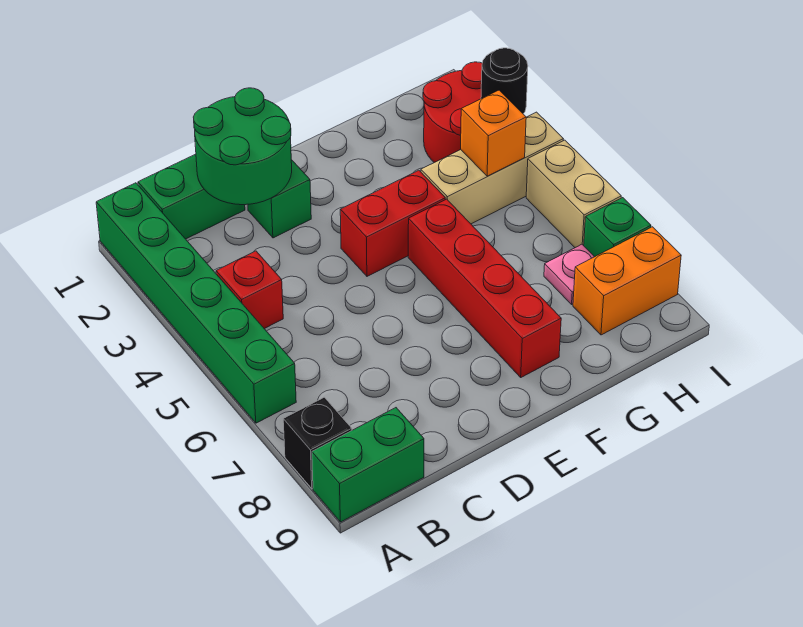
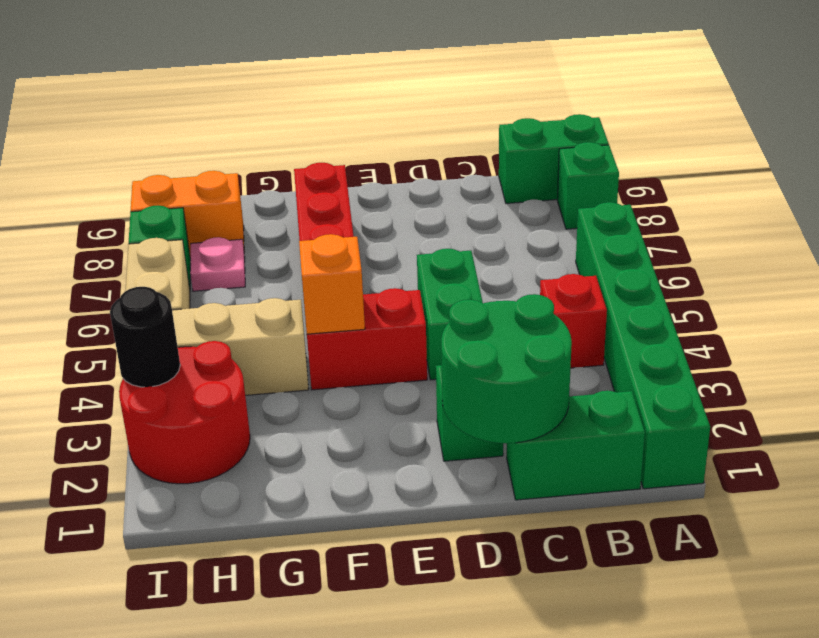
black brick A8 level 1 -> green brick A8 level 1
none -> green brick D4:D5 level 1
orange brick H4 level 2 -> orange brick F4 level 2

